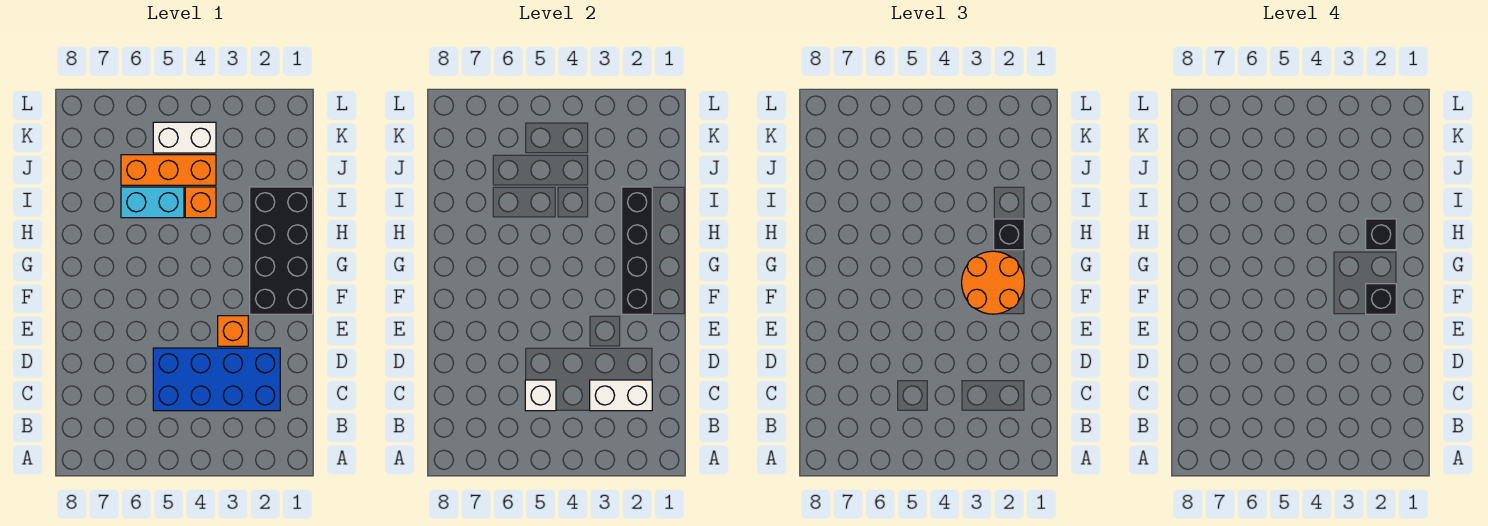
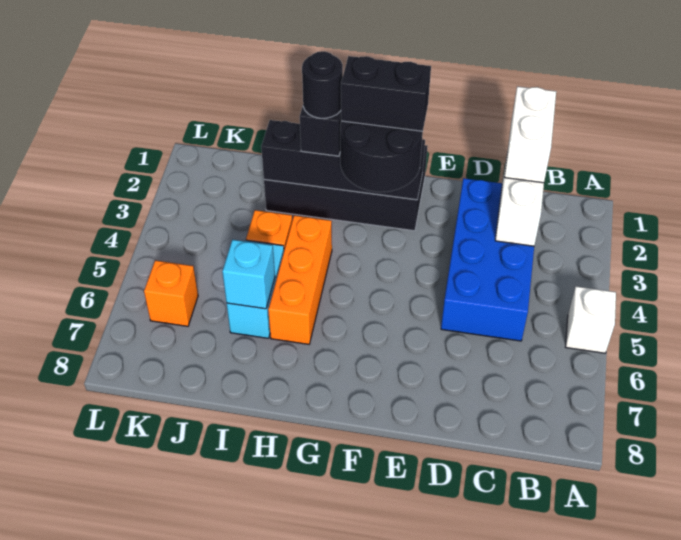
white brick C5 level 2 -> white brick A5 level 1
orange brick E3 level 1 -> orange brick K6 level 1
orange round brick F2:G3 level 3 -> black round brick F2:G3 level 3
black brick F2 level 4 -> black brick F2:G2 level 4
black brick H2 level 4 -> black round brick H2 level 4
none -> cyan brick I6 level 2
orange brick J4:J6 level 1 -> orange brick H4:H6 level 1
white brick K4:K5 level 1 -> white brick C1:C2 level 3

